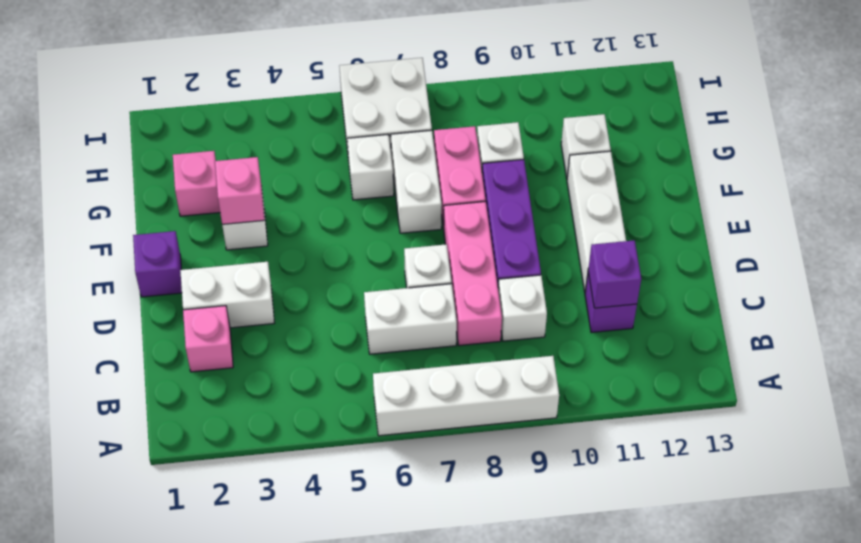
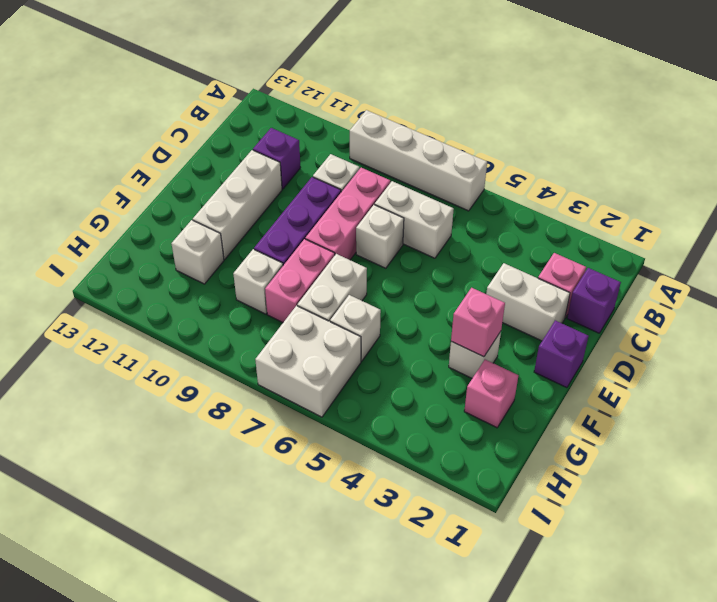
purple brick C11 level 2 -> purple brick C1 level 1

